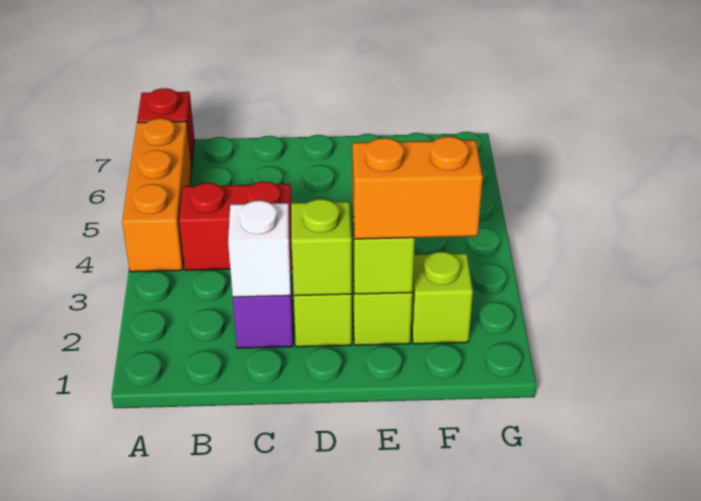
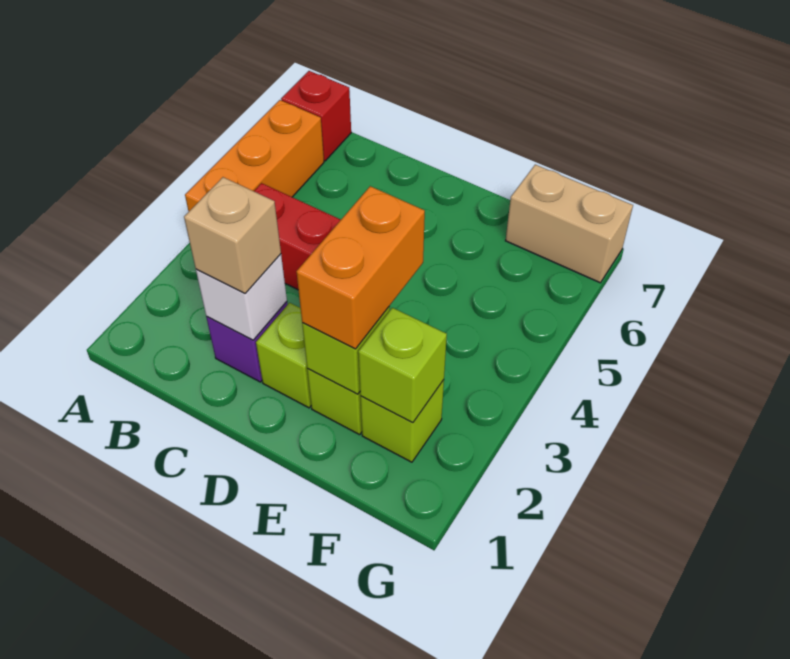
none -> tan brick C2 level 3
lime brick D2 level 2 -> lime brick F2 level 2
orange brick E2:F2 level 3 -> orange brick E2:E3 level 3
none -> tan brick F7:G7 level 1

